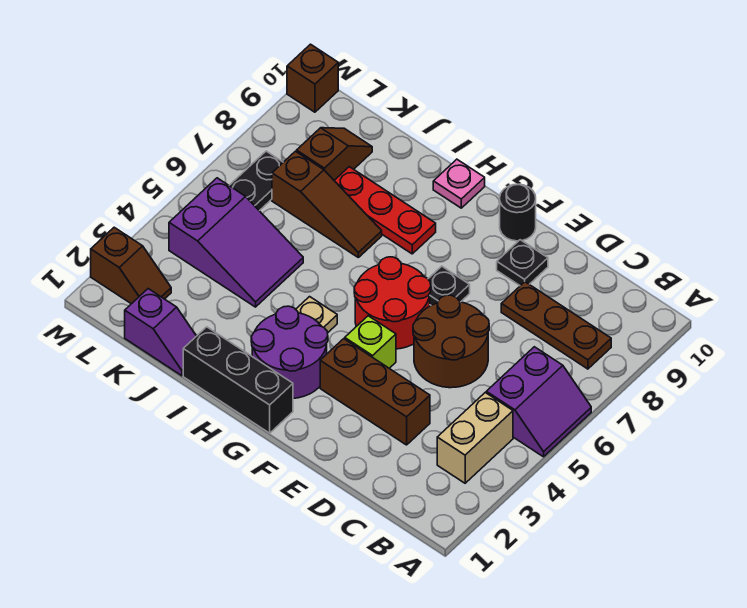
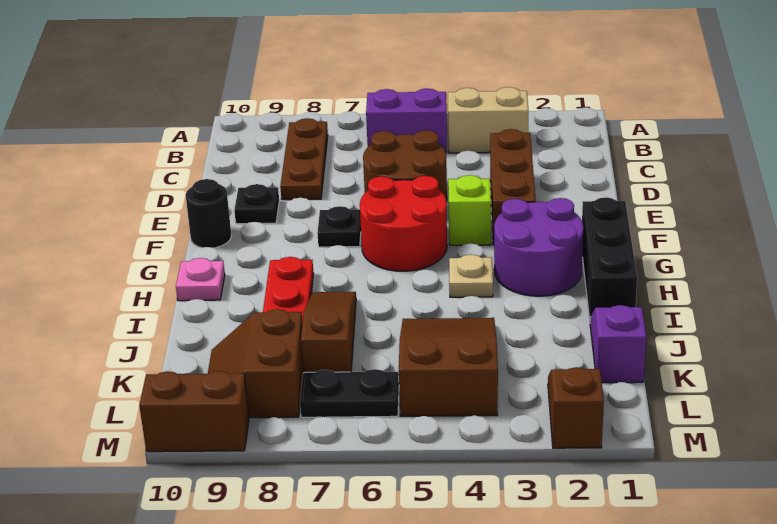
purple slope J4:L5 level 1 top L -> brown slope J4:L5 level 1 top L
brown slope K8:K9 level 1 top 8 -> brown slope K8:L9 level 1 top 8
brown brick M10 level 1 -> brown brick M9:M10 level 1

